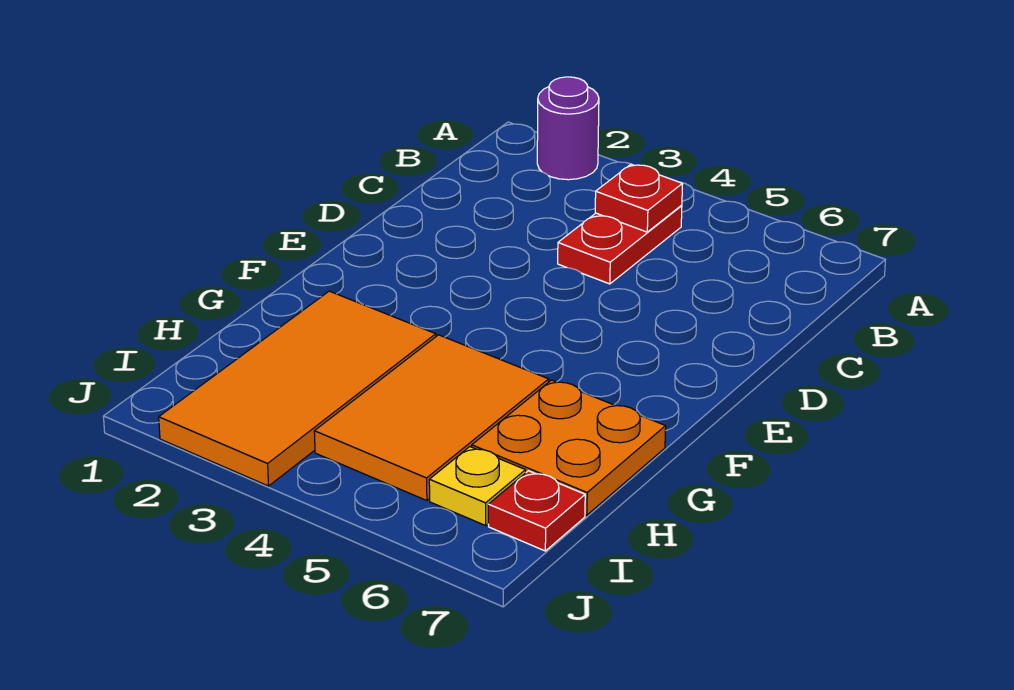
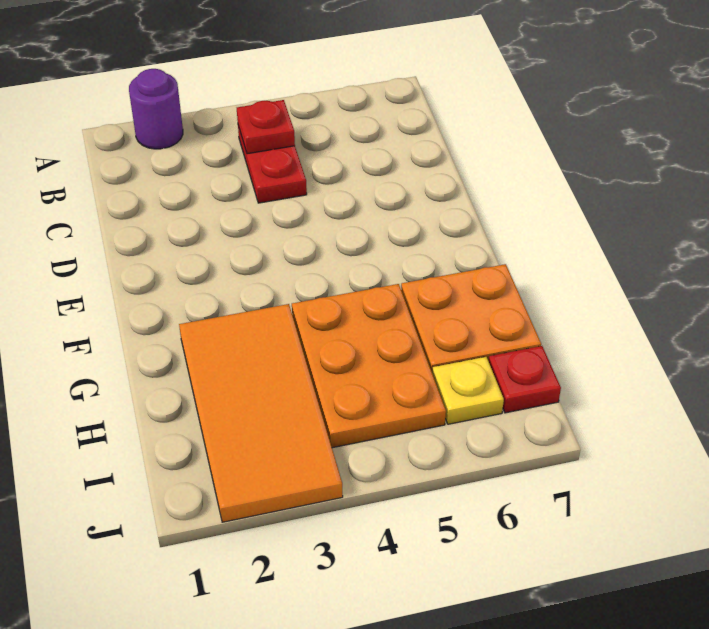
orange tile G4:I5 level 1 -> orange plate G4:I5 level 1

